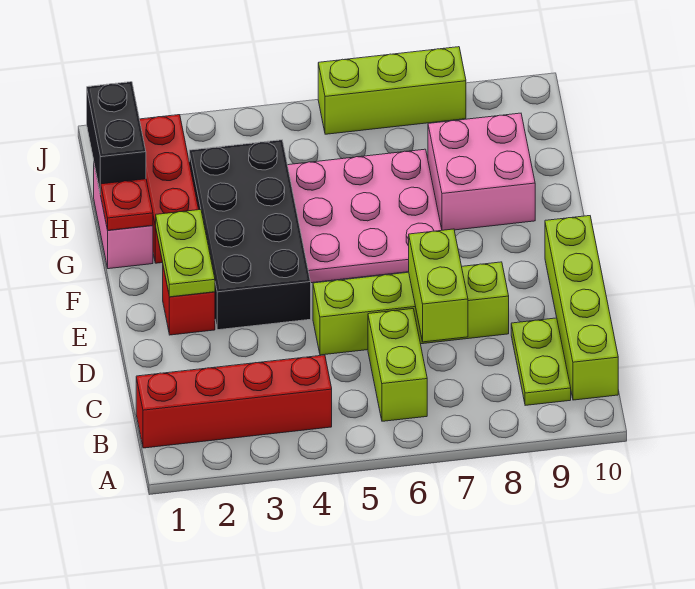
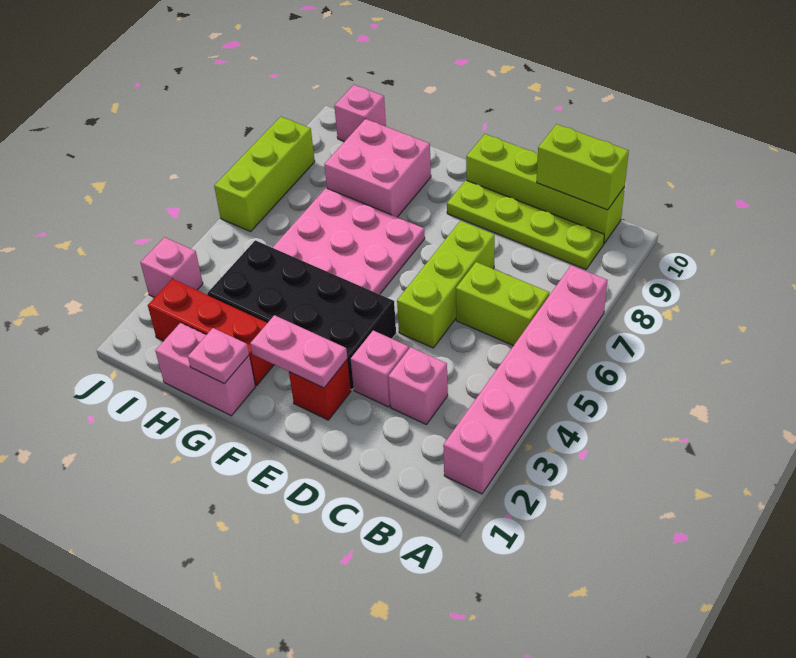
none -> pink brick A2:A7 level 1
red brick B1:B4 level 1 -> none
lime plate B9:C9 level 1 -> lime plate B9:E9 level 1
none -> pink brick C3 level 1
lime brick C7:D7 level 2 -> lime brick B10:C10 level 2
none -> pink brick D3 level 1
lime brick D5:D8 level 1 -> lime brick D5:D7 level 1
lime plate E2:F2 level 2 -> pink plate E2:F2 level 2
red plate G1 level 2 -> pink plate G1 level 2
black brick H1:I1 level 2 -> none
none -> pink brick I10 level 1
none -> pink brick J3 level 1

